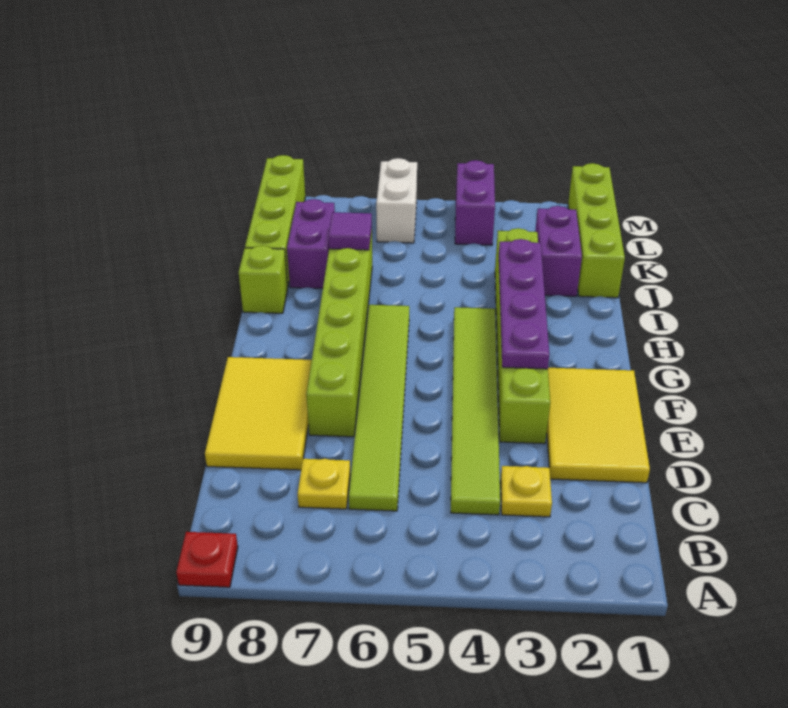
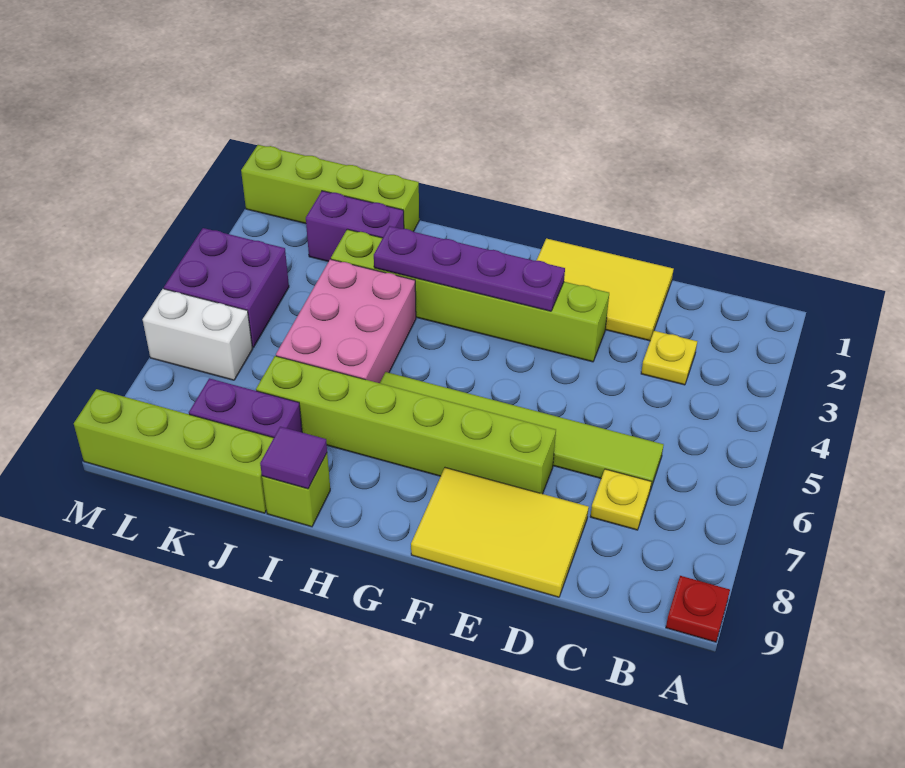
lime tile C4:H4 level 1 -> none
none -> pink brick I4:J6 level 1
purple tile J7 level 2 -> purple tile I9 level 2
purple brick L4:M4 level 1 -> purple brick L4:M5 level 1

